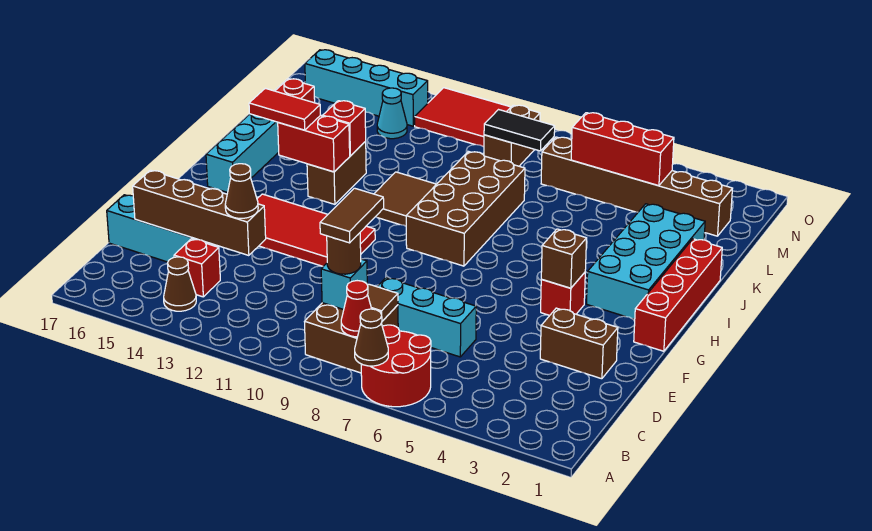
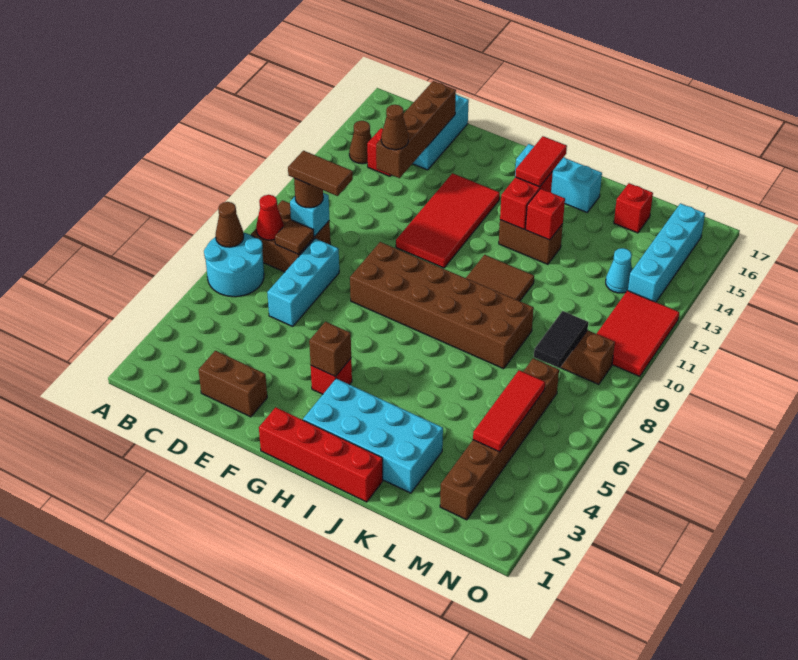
red round brick A6:B7 level 1 -> cyan round brick A6:B7 level 1
brown brick E2:E3 level 1 -> brown brick D2:E2 level 1
brown brick H8:K9 level 1 -> brown brick F8:K9 level 1
red brick M4:M6 level 2 -> red tile M4:M6 level 2

